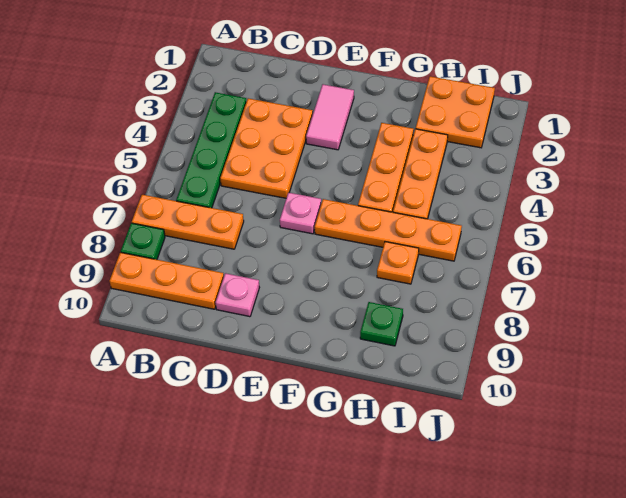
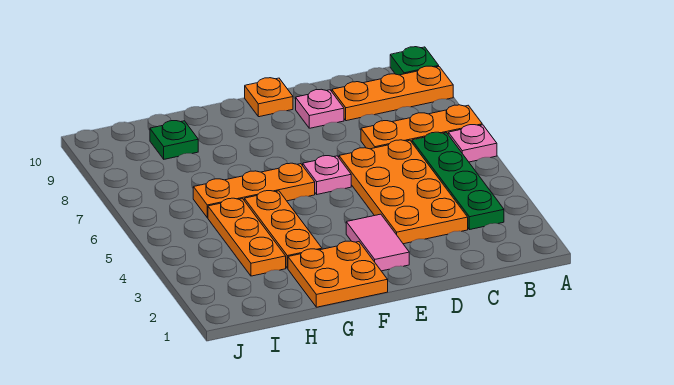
none -> pink plate A6 level 1
green plate A8 level 1 -> green plate A10 level 1
orange plate C3:D5 level 1 -> orange plate C3:D6 level 1
orange plate F6:I6 level 1 -> orange plate F6:H6 level 1
orange plate H1:I2 level 1 -> orange plate F1:G2 level 1
orange plate H7 level 1 -> orange plate E10 level 1

